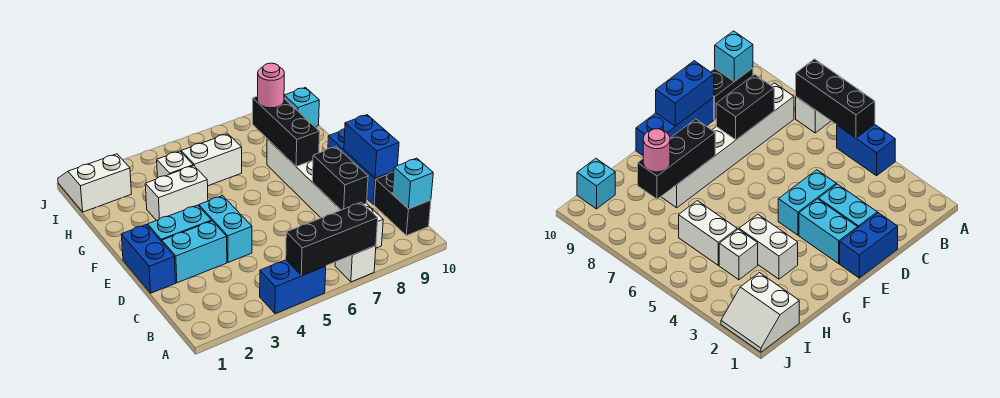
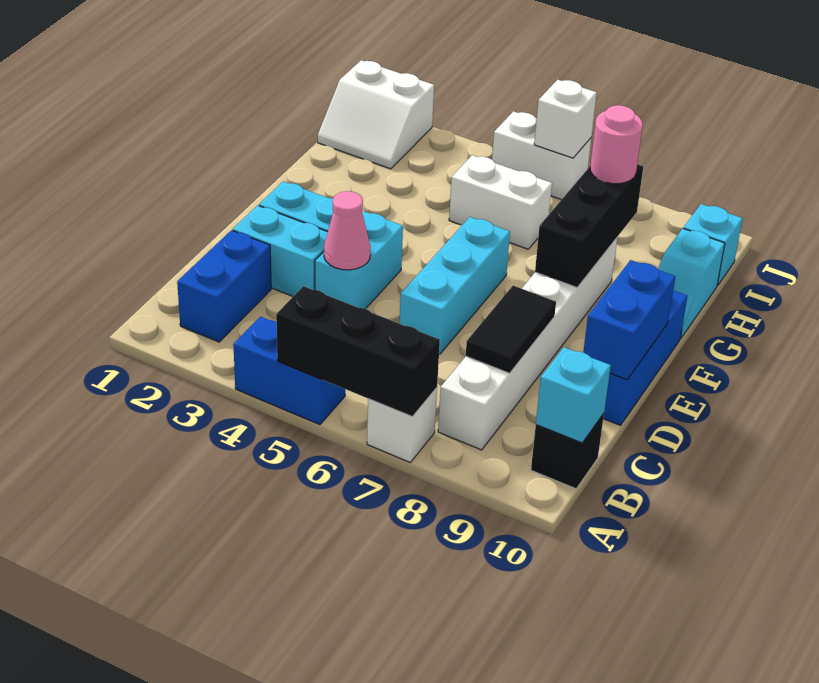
black brick B10:C10 level 1 -> black brick B10 level 1
black brick C8:D8 level 2 -> black tile C8:D8 level 2
blue brick D1:E1 level 1 -> blue brick B2:C2 level 1
none -> pink cone D4 level 2
none -> cyan brick D6:F6 level 1
white brick G3:G4 level 1 -> white brick J5:J6 level 1
none -> cyan slope G10:H10 level 1 top H
white brick H4 level 1 -> white brick J6 level 2
white slope I1:J2 level 1 top I -> white slope I1:J2 level 1 top J

